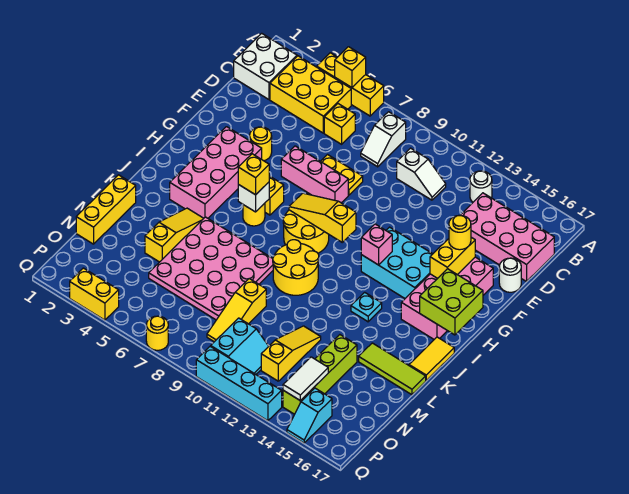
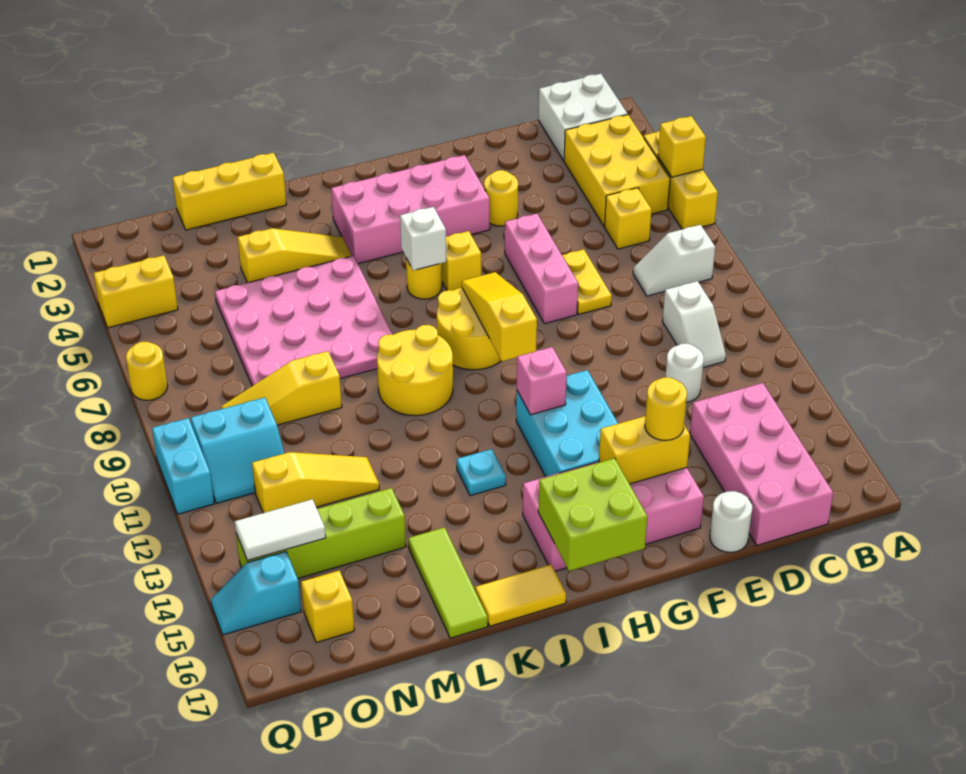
white round brick B13 level 1 -> white round brick D12 level 1
yellow brick I6 level 3 -> yellow brick O16 level 1
yellow brick Q3:Q4 level 1 -> yellow brick P4:Q4 level 1
cyan brick Q10:Q13 level 1 -> cyan brick Q10:Q11 level 1

